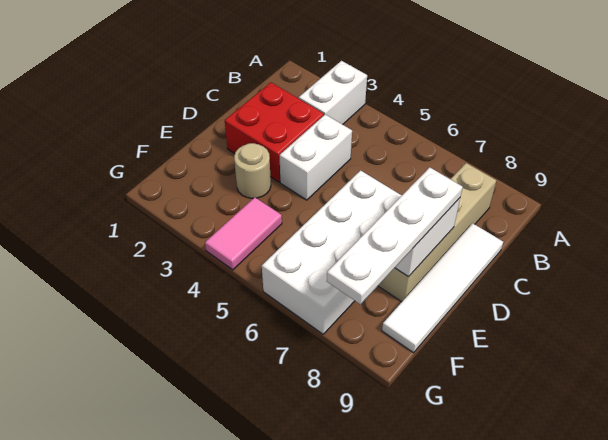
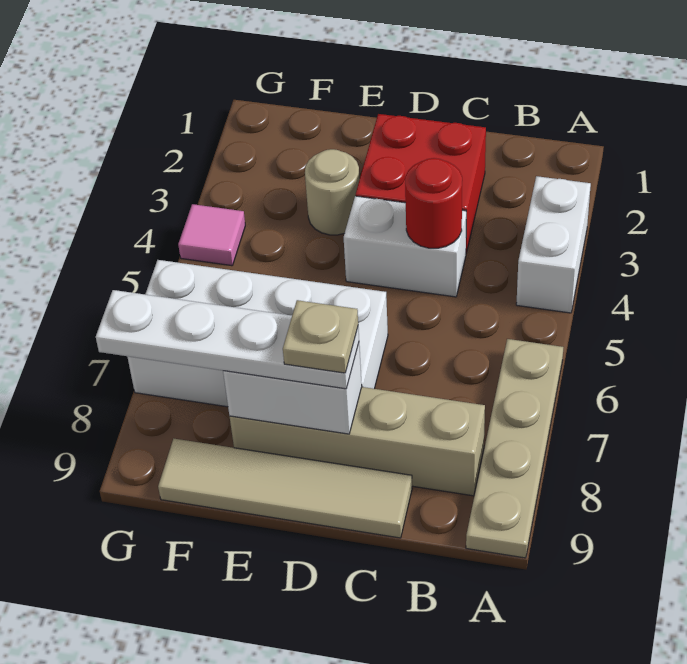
white brick A3:B3 level 1 -> white brick A3:A4 level 1
none -> tan plate A6:A9 level 1
none -> red round brick C4 level 2
white tile C9:F9 level 1 -> tan tile C9:F9 level 1
none -> tan plate D8 level 4
pink tile F4:G4 level 1 -> pink tile G4 level 1

